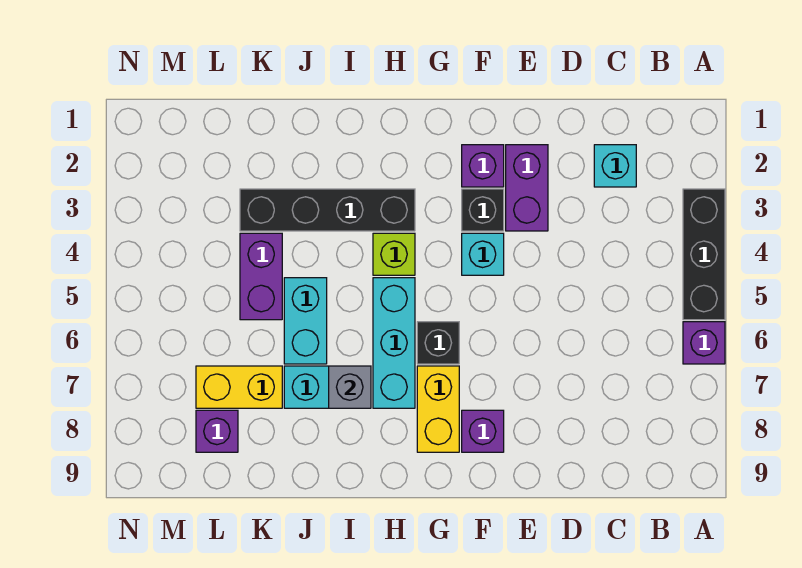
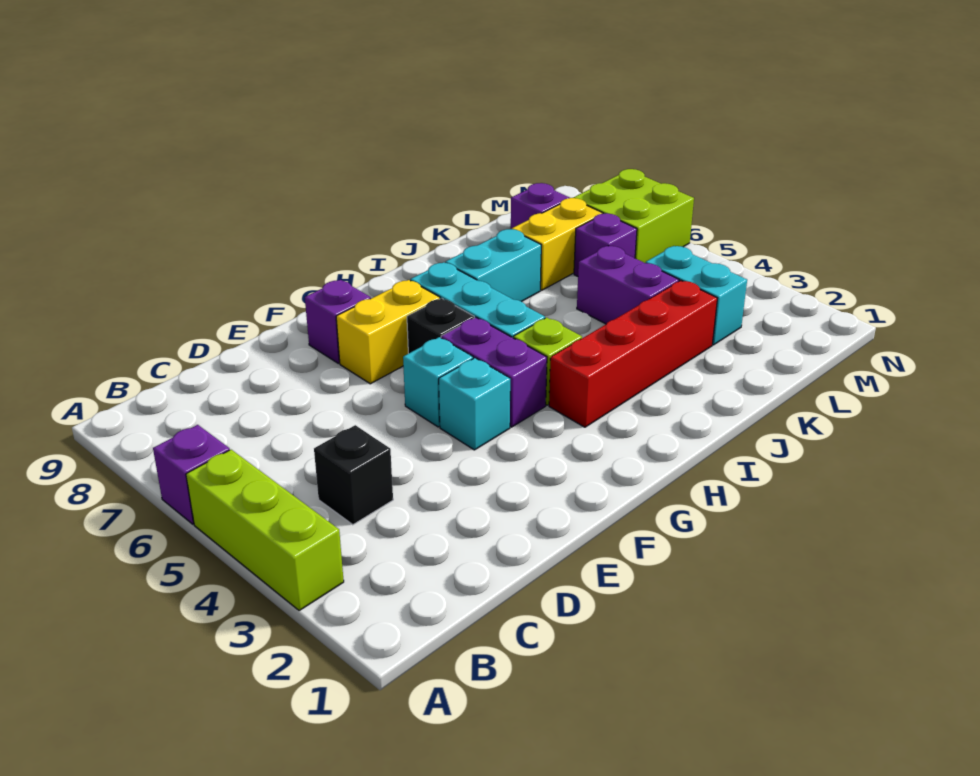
black brick A3:A5 level 1 -> lime brick A3:A5 level 1
cyan brick C2 level 1 -> cyan brick F5 level 1
purple brick E2:E3 level 1 -> purple brick G4:G5 level 1
purple brick F2 level 1 -> purple brick L6 level 1
black brick F3 level 1 -> black brick C4 level 1
yellow brick G7:G8 level 1 -> yellow brick F7:G7 level 1
black brick H3:K3 level 1 -> red brick H3:K3 level 1
grey brick I7 level 2 -> none
cyan brick J5:J6 level 1 -> cyan brick L3:L4 level 1
none -> lime brick M6:N7 level 1

